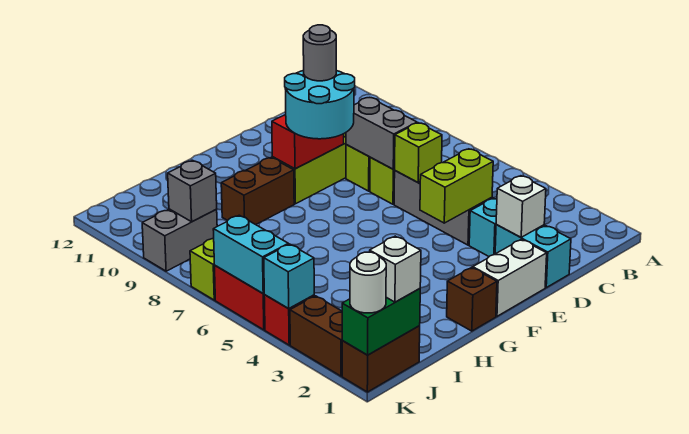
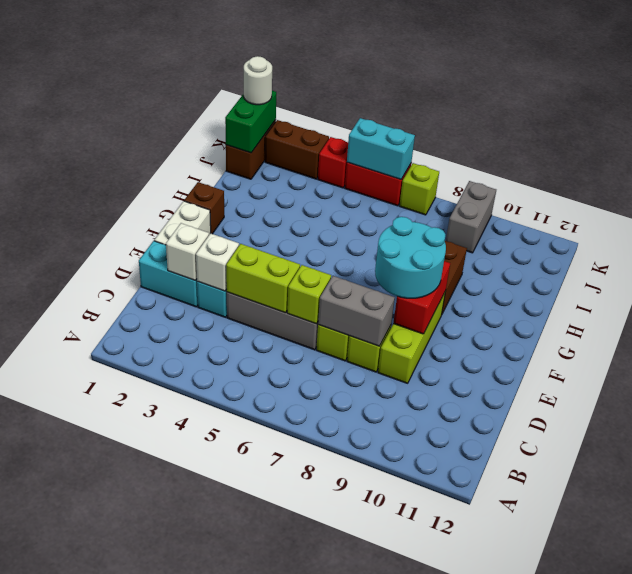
lime brick D4:E4 level 2 -> lime brick D4:D5 level 2
grey round brick E9 level 4 -> none
white brick J1 level 3 -> white brick D3 level 2
grey brick J9 level 2 -> none
cyan brick K4 level 2 -> none

